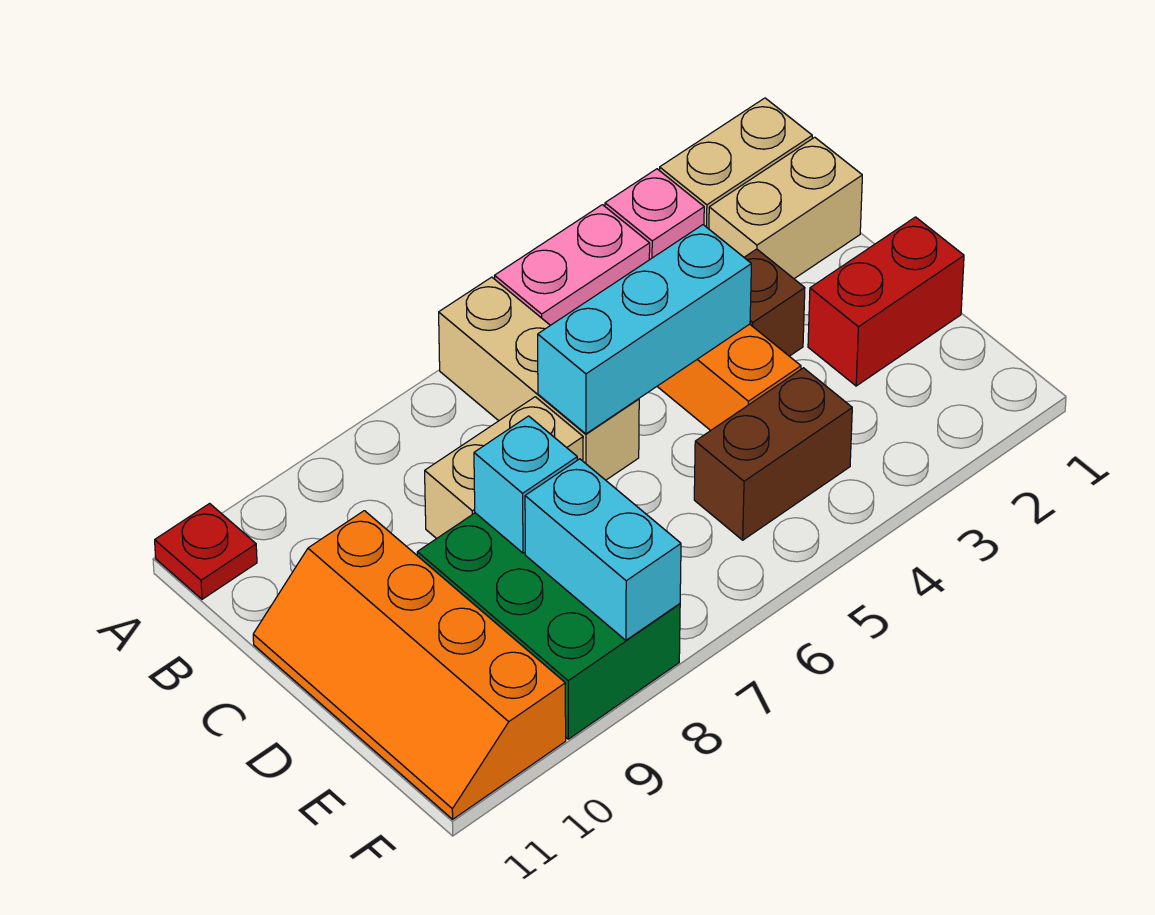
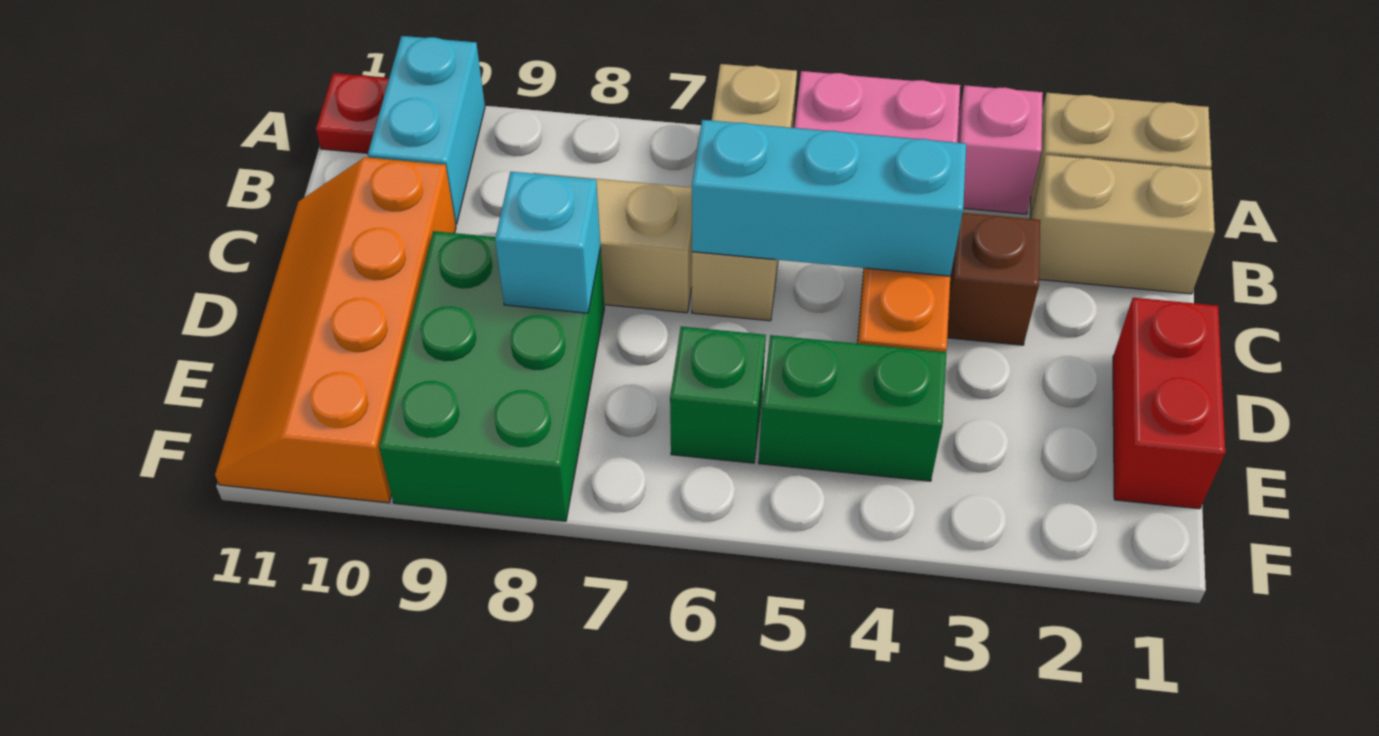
red brick D1:D2 level 1 -> red brick D1:E1 level 1
brown brick E4:E5 level 1 -> green brick E4:E5 level 1
none -> green brick E6 level 1
cyan brick E8:F8 level 2 -> cyan brick A10:B10 level 1

